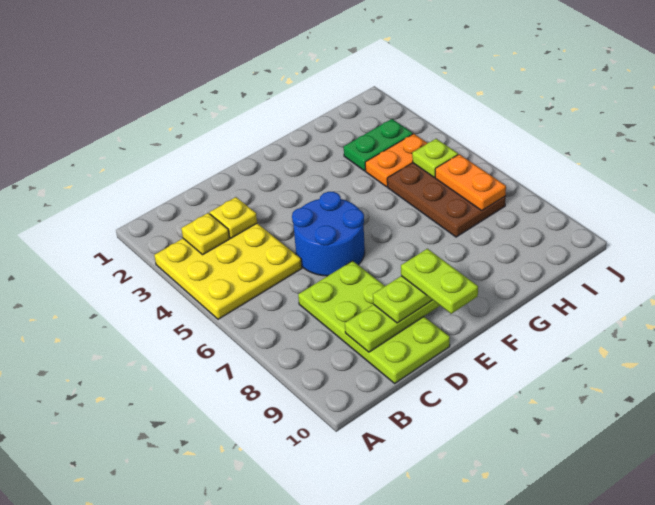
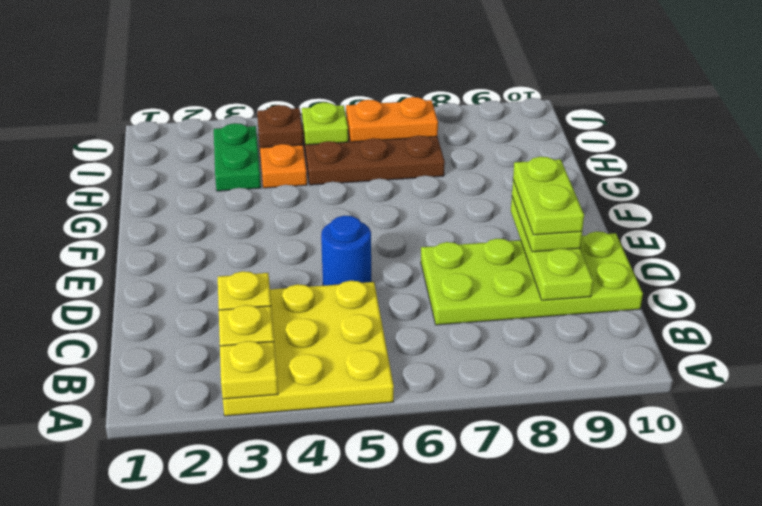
none -> yellow plate A3 level 2
blue round brick D5:E6 level 1 -> blue round brick D5 level 1
lime plate E9:E10 level 4 -> lime plate D9:E9 level 4
none -> brown plate I4 level 2

